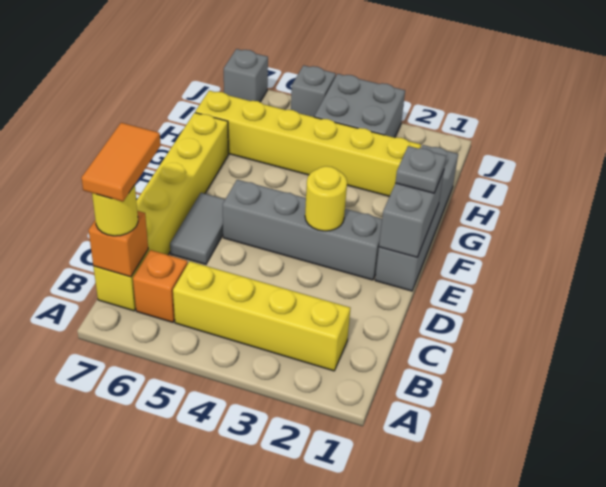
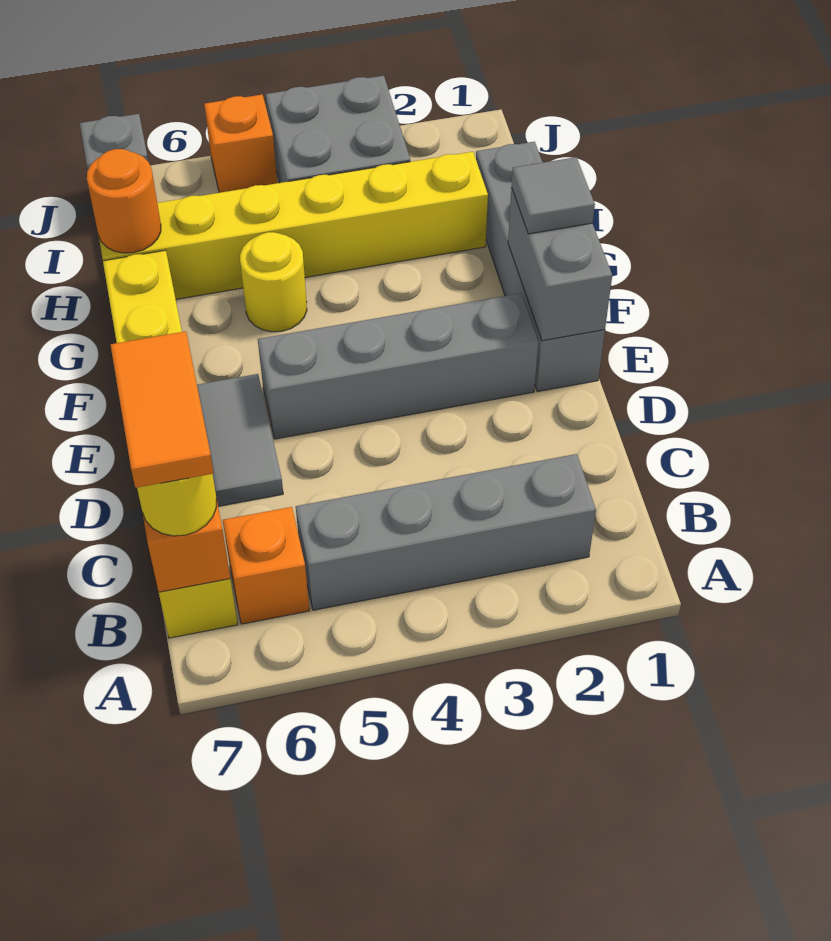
yellow brick B2:B5 level 1 -> grey brick B2:B5 level 1
yellow round brick E3 level 2 -> yellow round brick G5 level 1
grey plate F1 level 3 -> grey tile F1 level 3
none -> orange round brick H7 level 2
grey brick J5 level 1 -> orange brick J5 level 1

